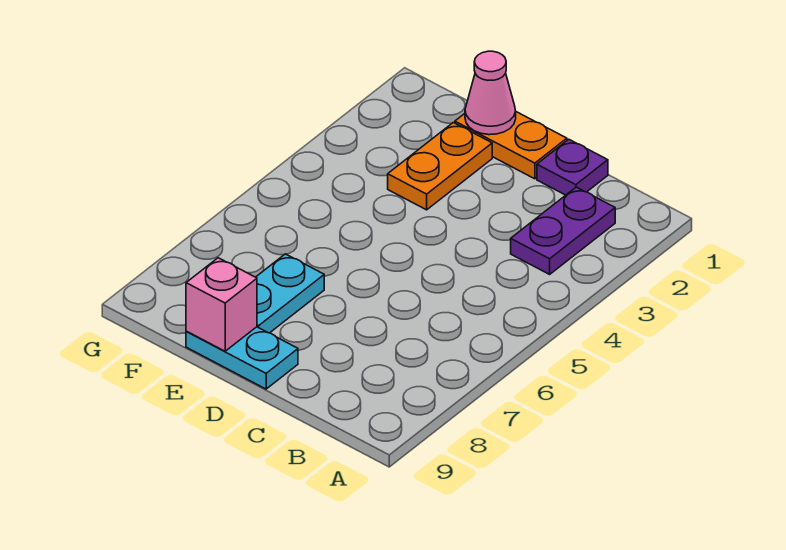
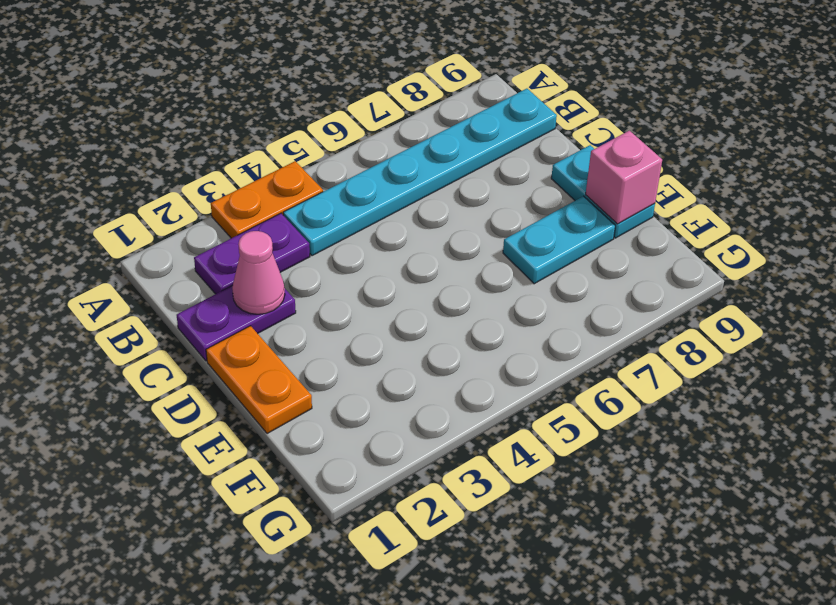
none -> cyan plate B4:B9 level 1
purple plate C1 level 1 -> purple plate C1:C2 level 1
pink cone E1 level 2 -> pink cone C2 level 2
orange plate E2:E3 level 1 -> orange plate A3:A4 level 1

